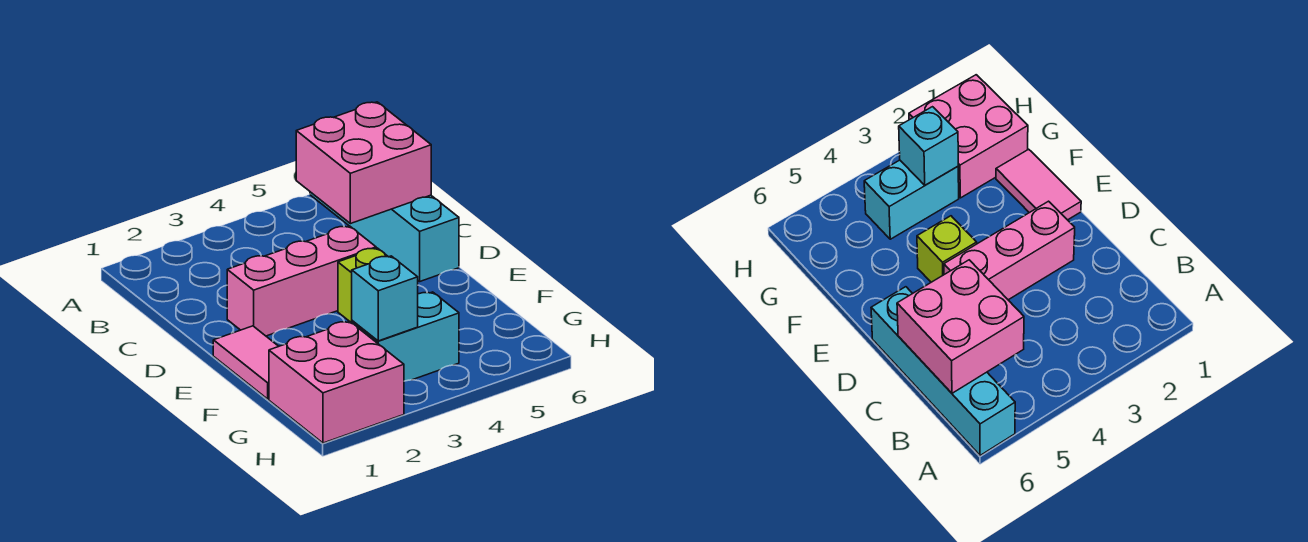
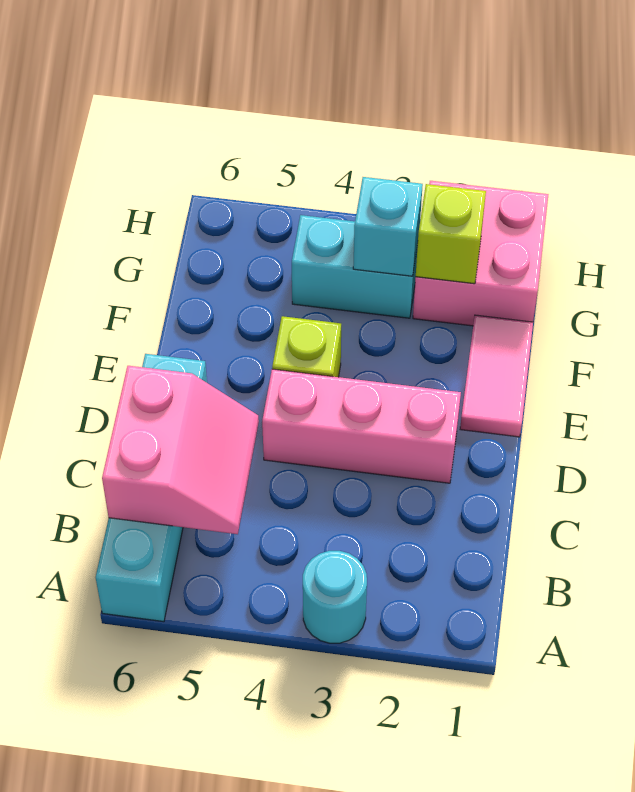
none -> cyan round brick A3 level 1
pink brick B5:C6 level 2 -> pink slope B5:C6 level 2 top 6
none -> lime brick G2 level 2

